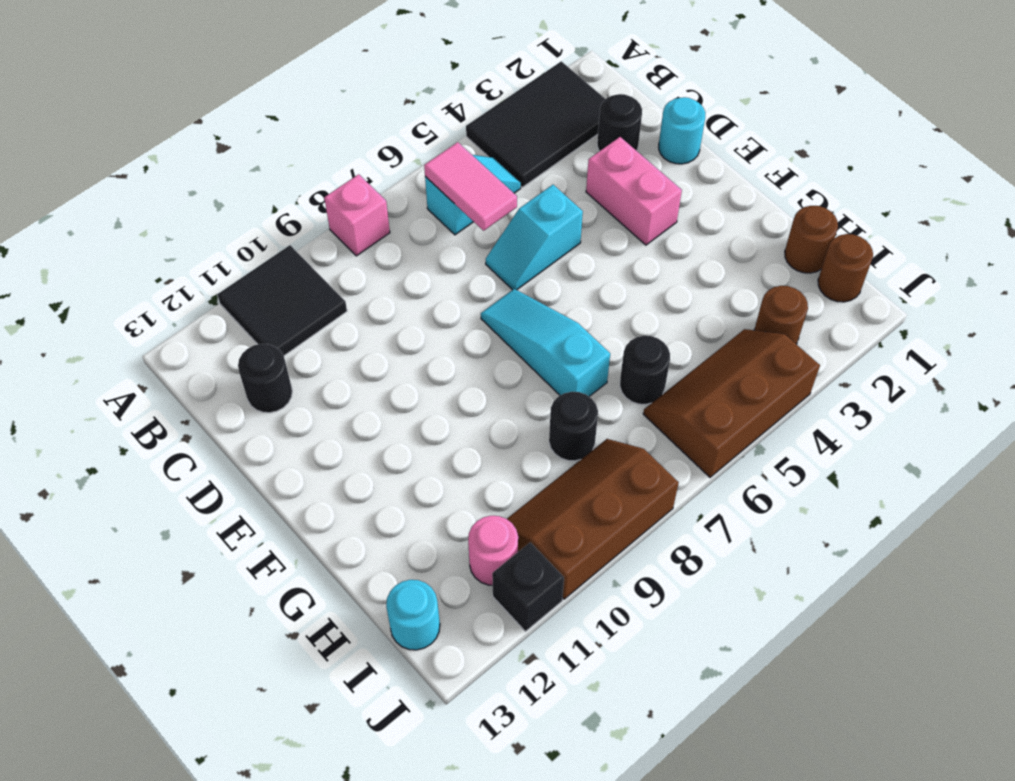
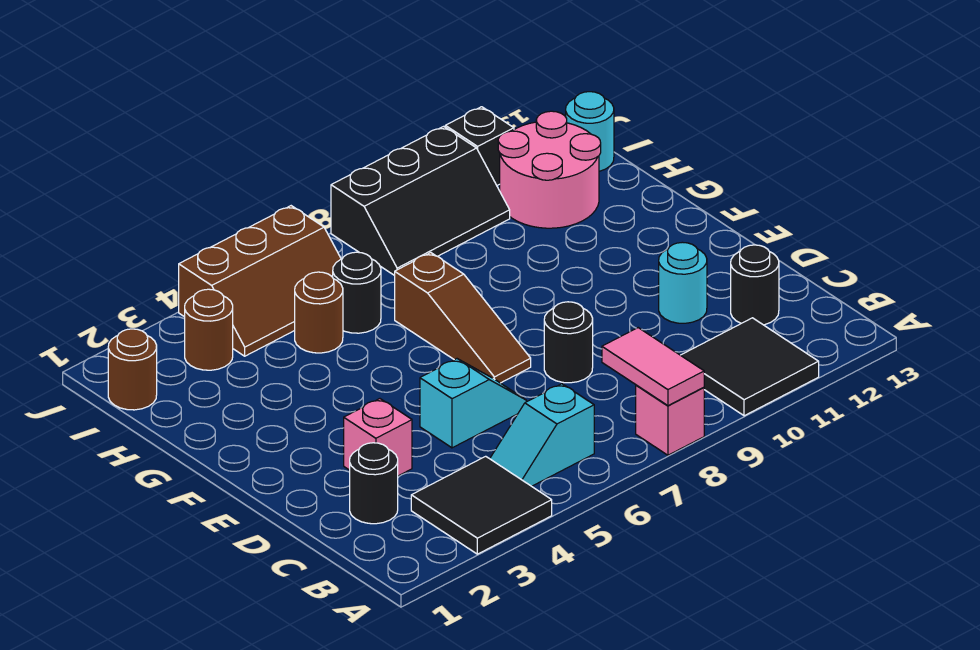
black tile A2:B4 level 1 -> black tile A3:B4 level 1
pink tile B6:C6 level 2 -> pink tile A8:B8 level 2
cyan round brick D1 level 1 -> cyan round brick D11 level 1
pink brick D3:E3 level 1 -> pink brick D3 level 1
cyan slope E7:G7 level 1 top G -> brown slope E7:G7 level 1 top G
brown round brick H1 level 1 -> brown round brick H5 level 1
black round brick H8 level 1 -> black round brick D8 level 1
brown slope I8:J10 level 1 top J -> black slope I8:J10 level 1 top J
pink round brick I11 level 1 -> pink round brick H11:I12 level 1

